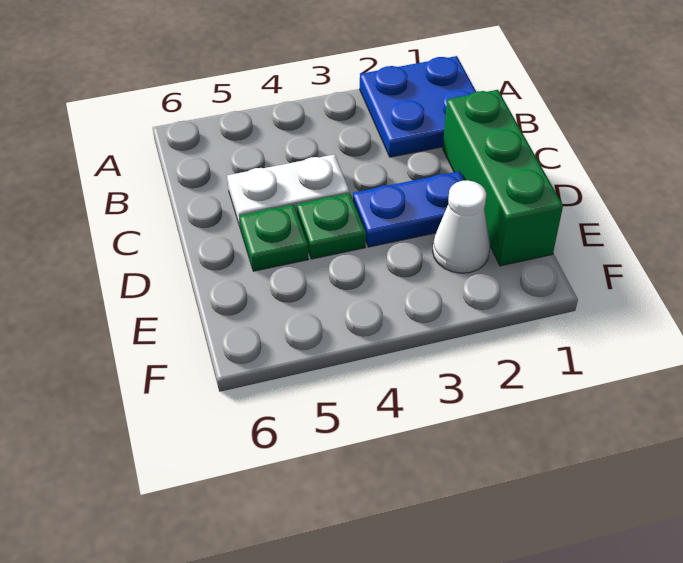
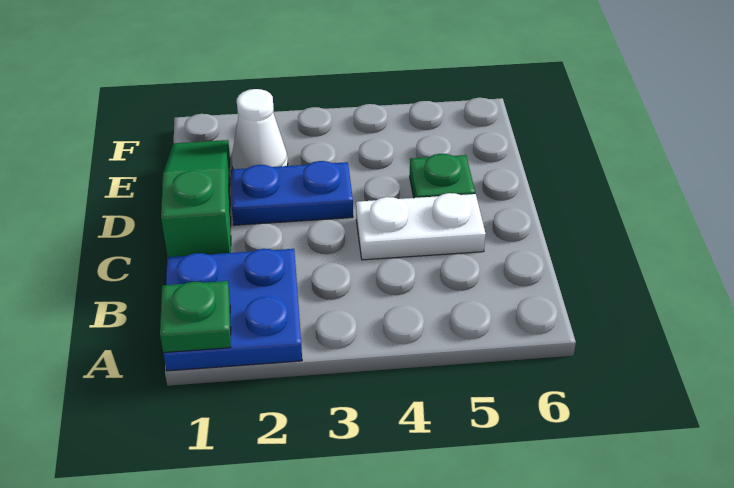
green brick C1:E1 level 1 -> green slope C1:E1 level 1 top C
green plate D4 level 1 -> green plate A1 level 2

